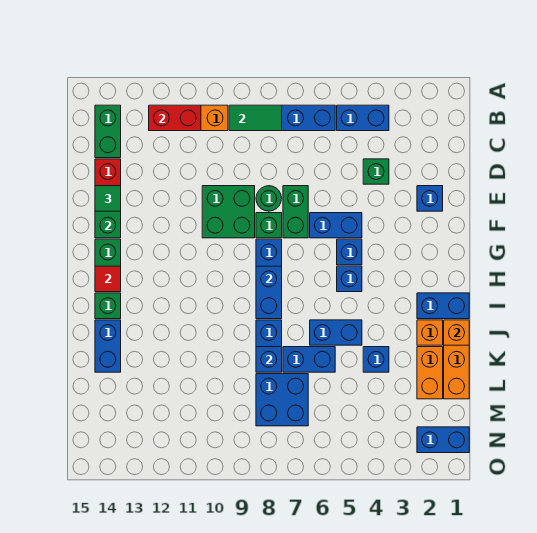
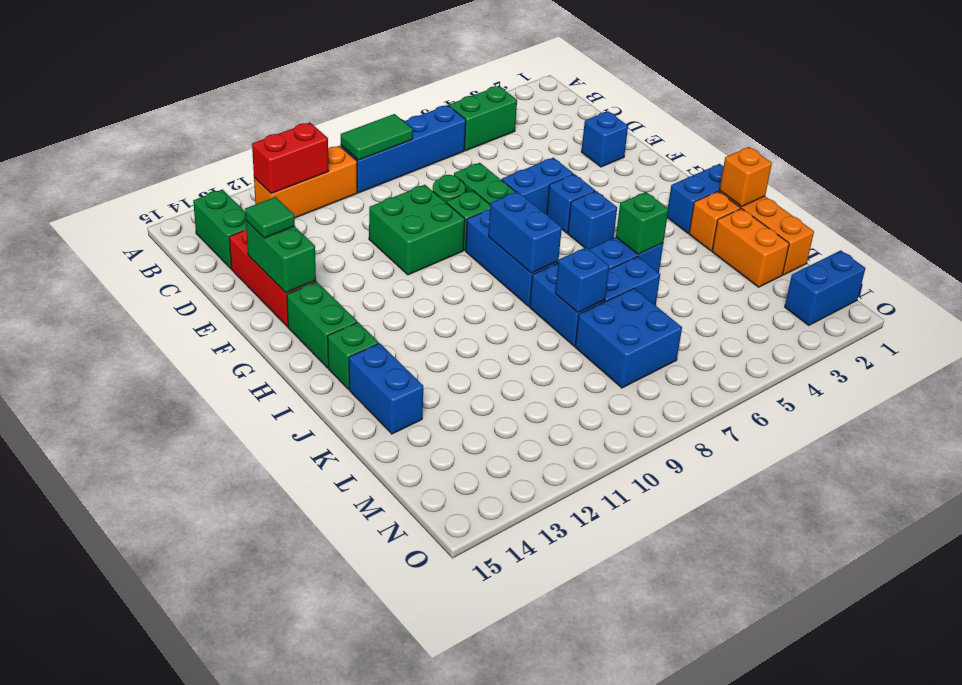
blue brick B4:B5 level 1 -> green brick B4:B5 level 1
green brick D4 level 1 -> green brick J5 level 2
red tile H14 level 2 -> none
blue brick K4 level 1 -> none

